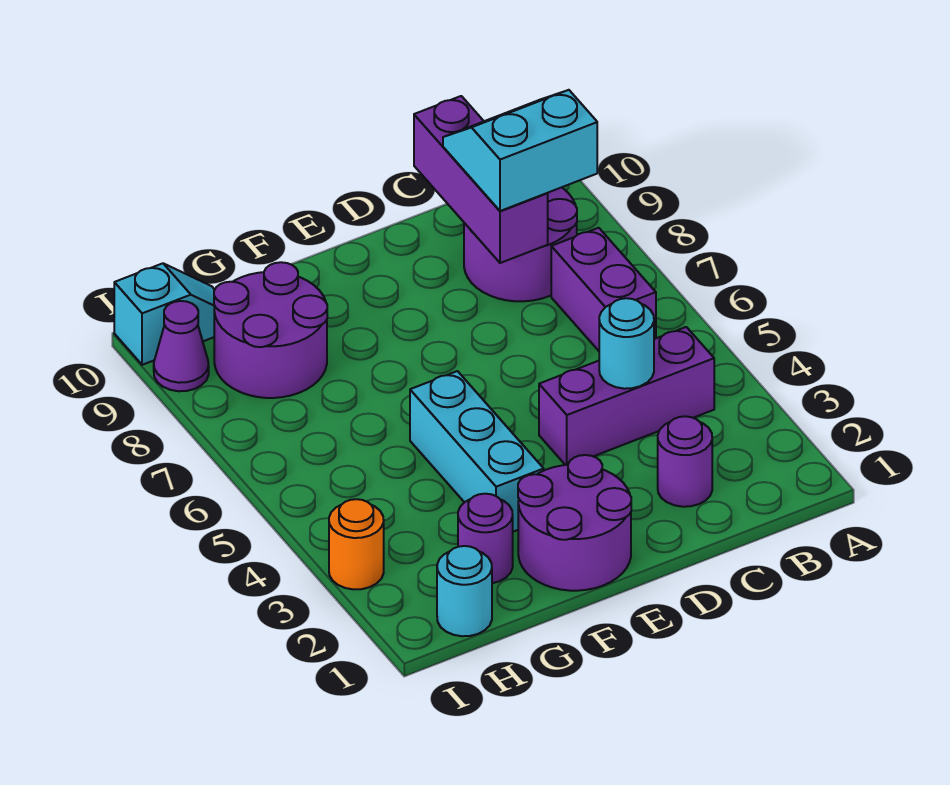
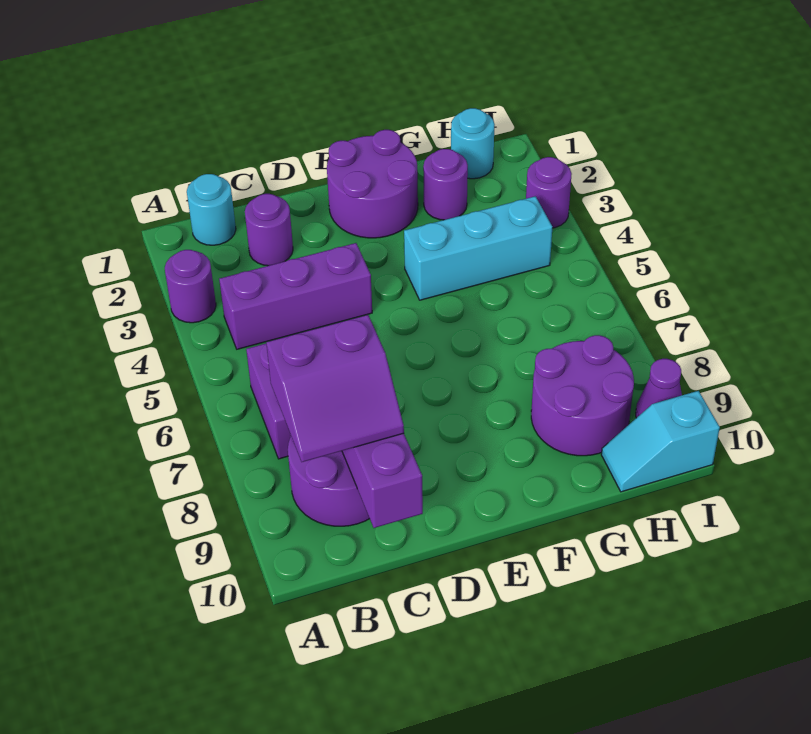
none -> purple round brick A3 level 1
cyan slope B8:C9 level 3 top 8 -> purple slope B8:C9 level 3 top 8
cyan round brick C4 level 2 -> cyan round brick B1 level 1
cyan brick F3:F5 level 1 -> cyan brick F4:H4 level 1
orange round brick I3 level 1 -> purple round brick I3 level 1

